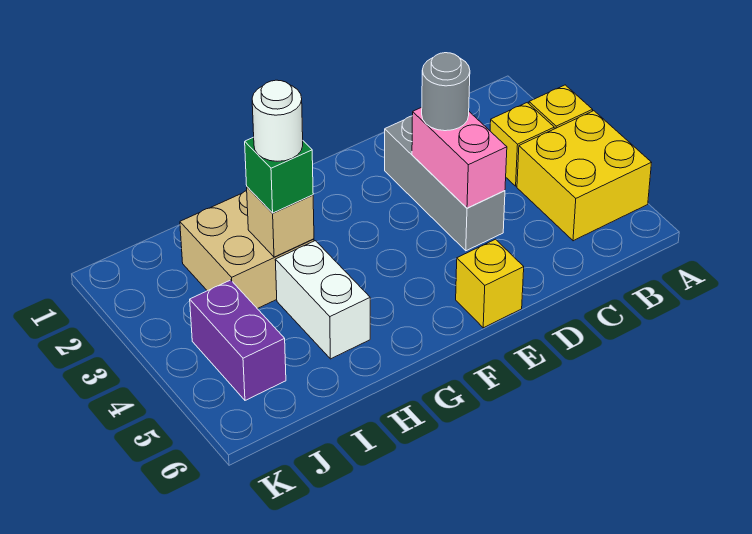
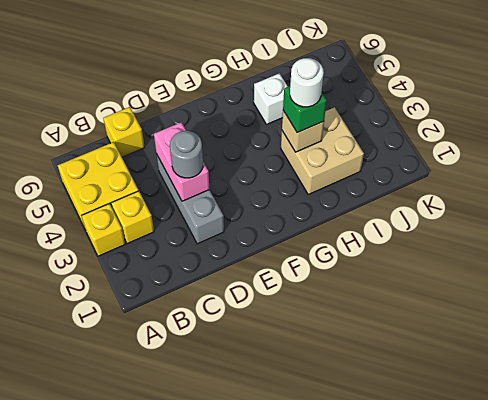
yellow brick E6 level 1 -> yellow brick C6 level 1
white brick H4:H5 level 1 -> white brick H5 level 1
purple brick J4:J5 level 1 -> none

